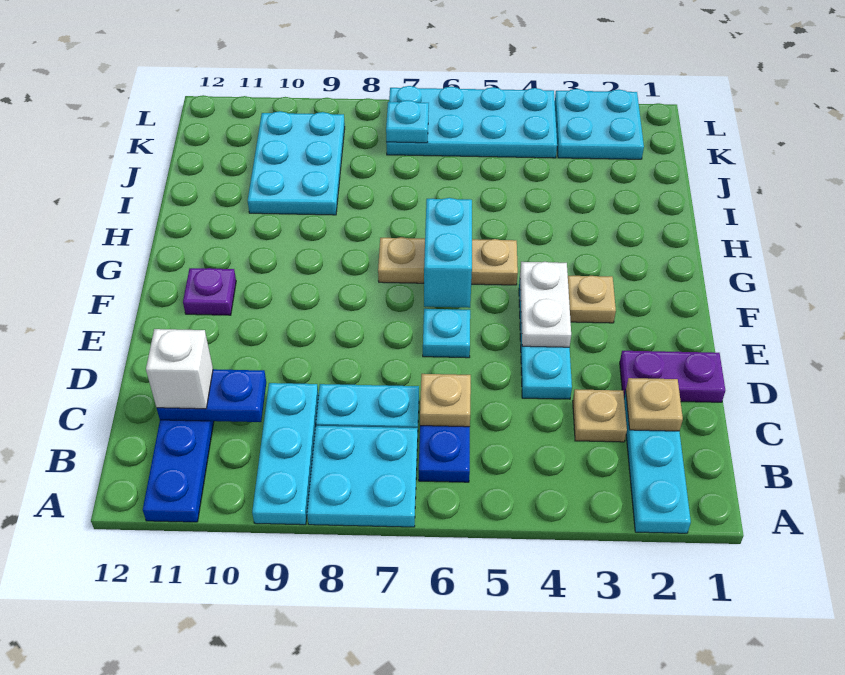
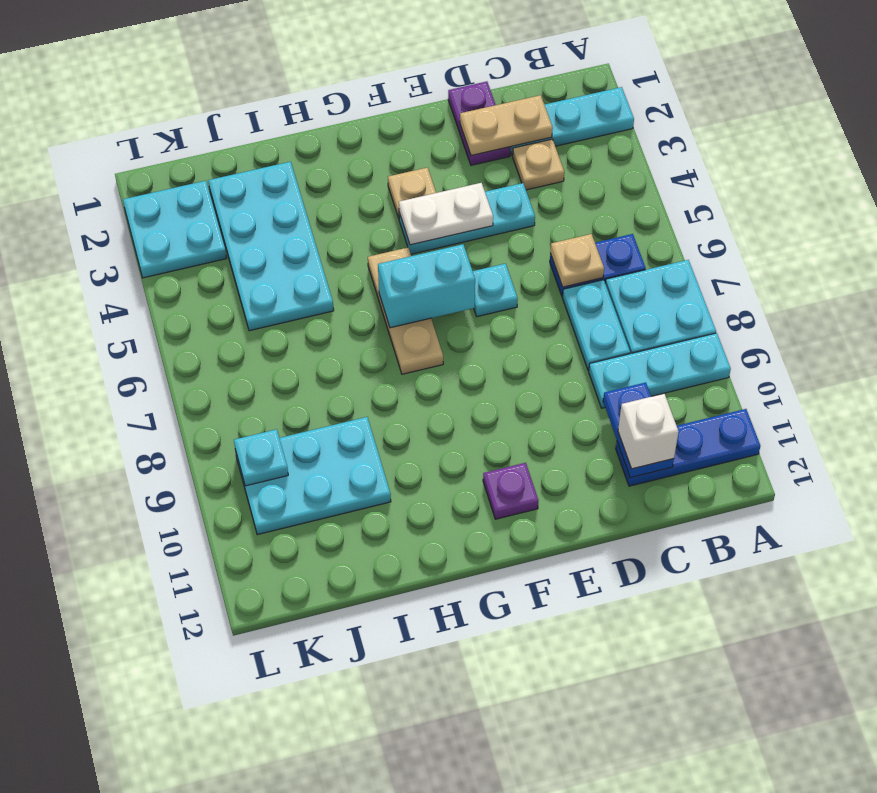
tan plate C2 level 2 -> tan plate C2:D2 level 2
cyan plate K4:L7 level 1 -> cyan plate I2:J5 level 1
cyan plate K7 level 2 -> cyan plate K9 level 2

